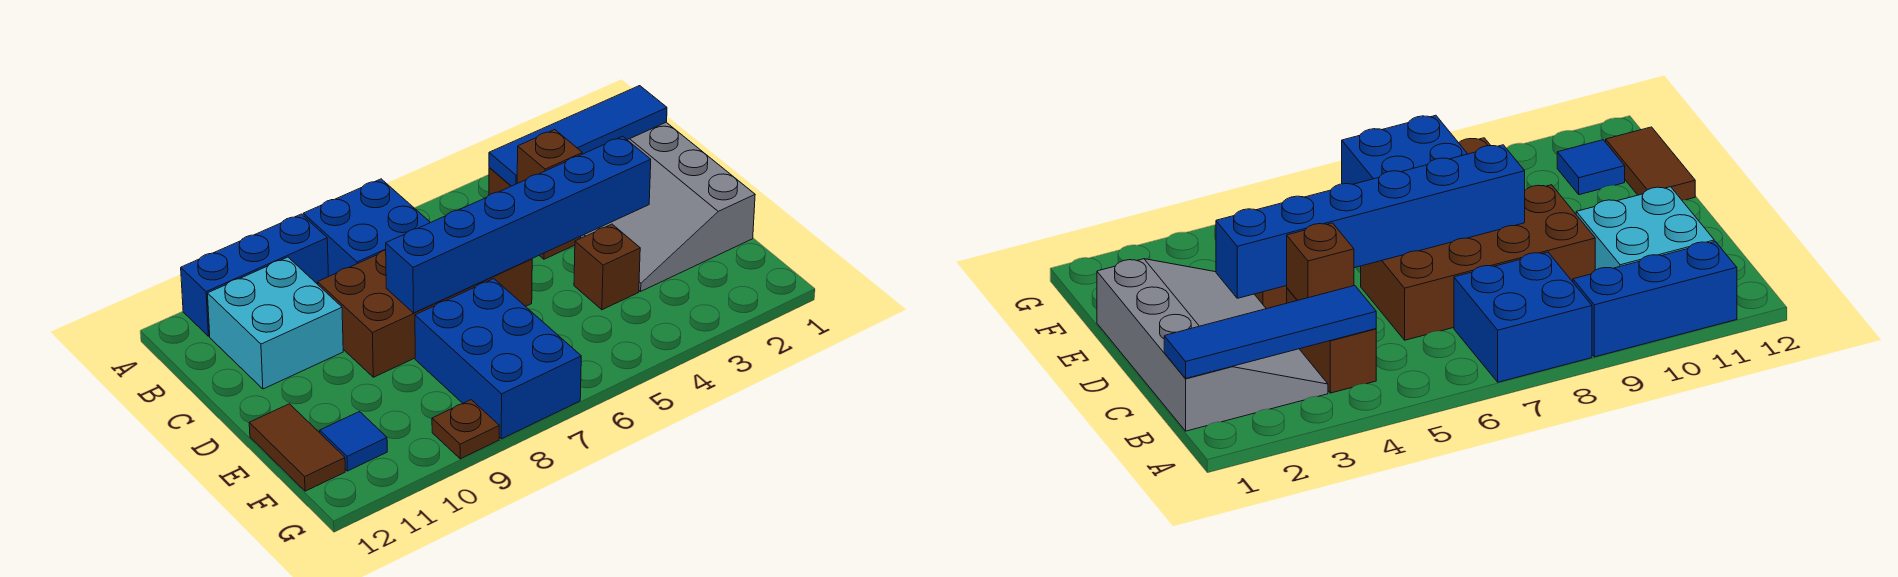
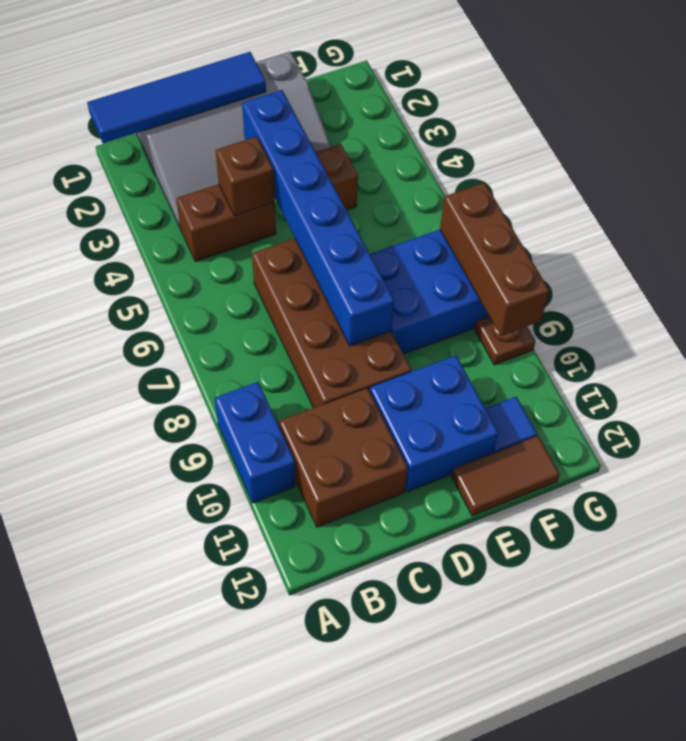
blue brick A7:B8 level 1 -> blue brick D10:E11 level 1
blue brick A9:A11 level 1 -> blue brick A9:A10 level 1
blue tile B1:B4 level 2 -> blue tile A1:D1 level 2
cyan brick B10:C11 level 1 -> brown brick B10:C11 level 1
none -> brown brick G7:G9 level 2

